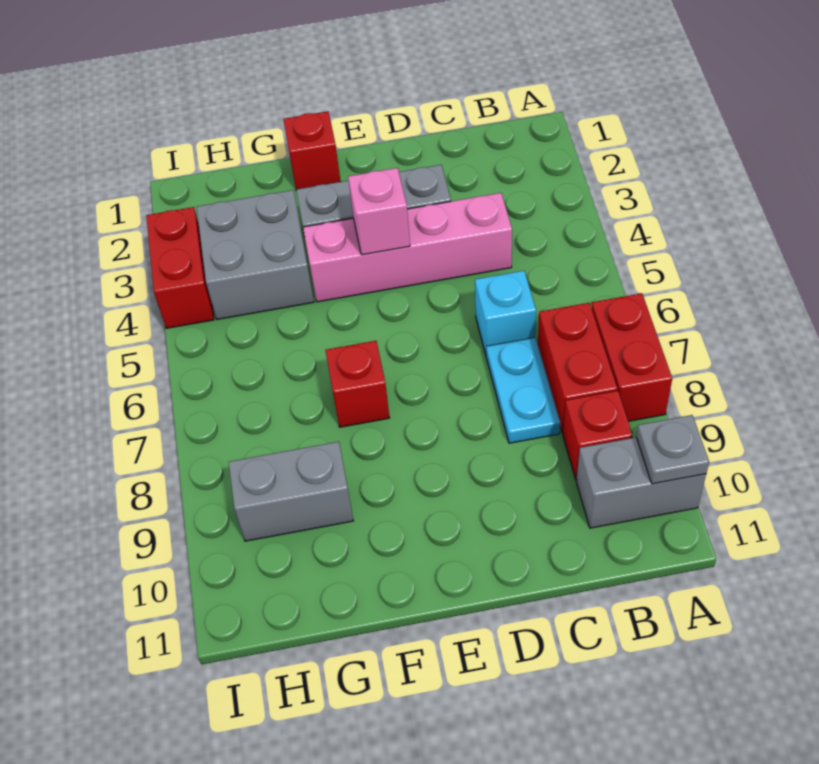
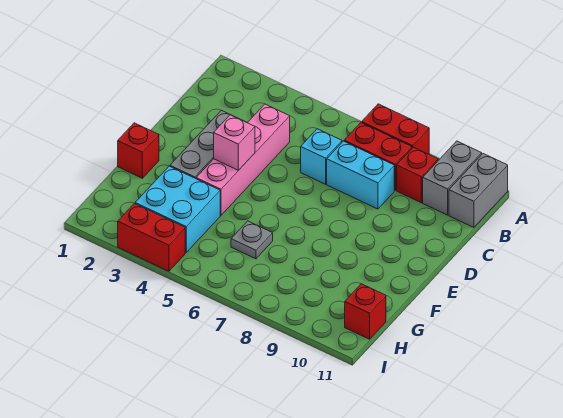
grey plate A10 level 2 -> grey plate G6 level 1
cyan plate C7:C8 level 1 -> cyan brick C7:C8 level 1
red brick F7 level 1 -> red brick H11 level 1
grey brick G3:H4 level 1 -> cyan brick G3:H4 level 1
grey brick G9:H9 level 1 -> grey brick A11:B11 level 1

